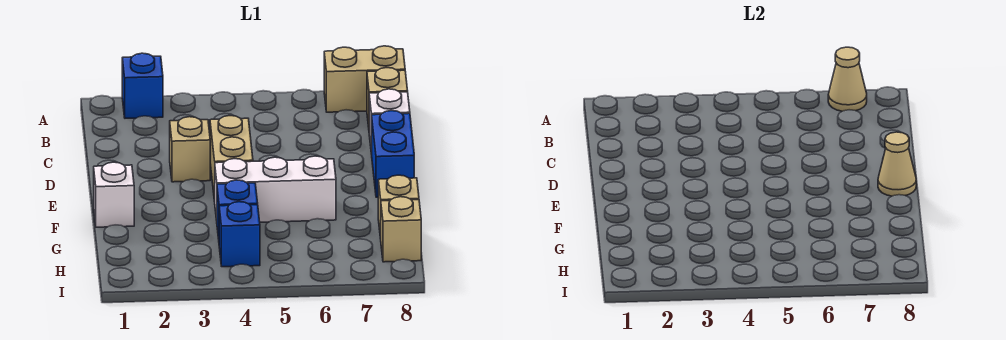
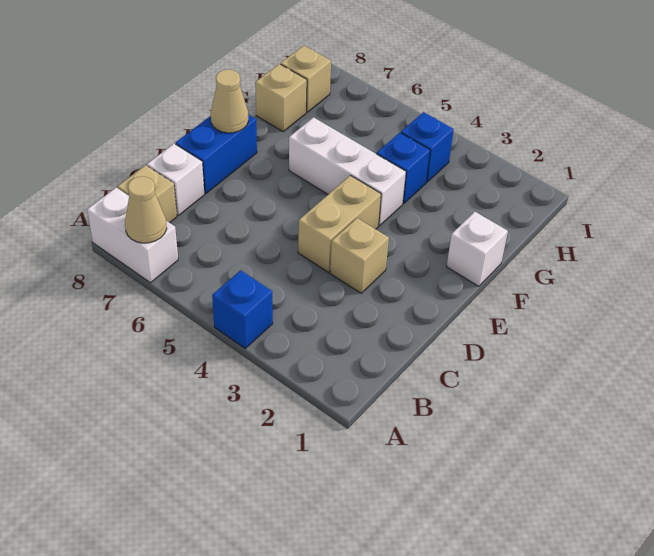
blue brick A2 level 1 -> blue brick A4 level 1
tan brick A7:A8 level 1 -> white brick A7:A8 level 1

